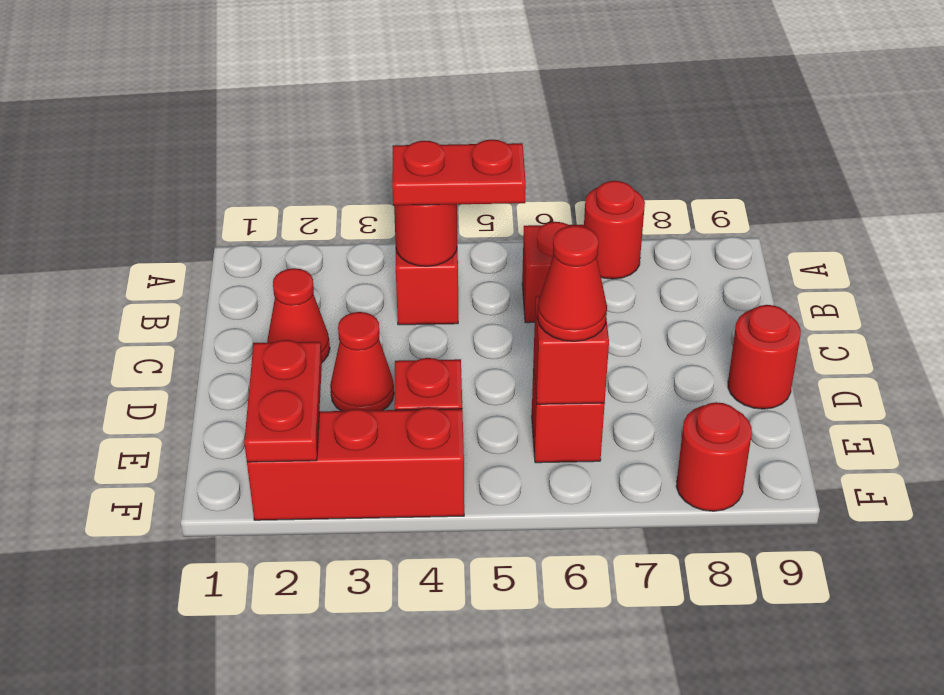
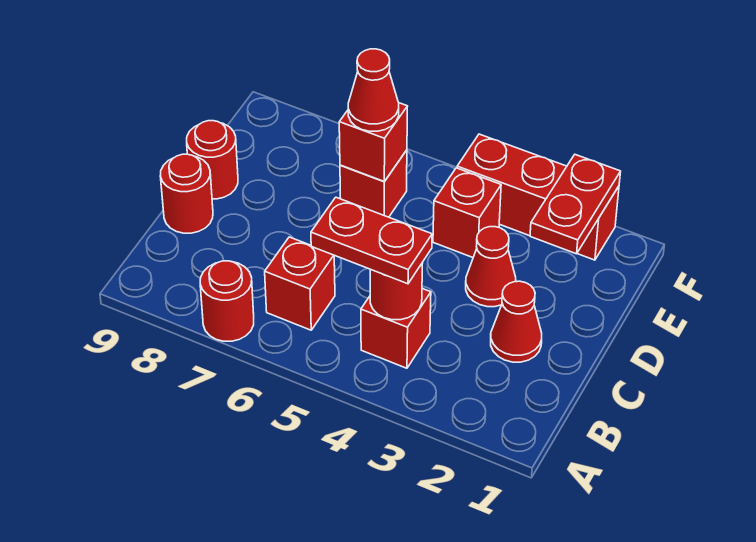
red round brick F8 level 1 -> red round brick C9 level 1

